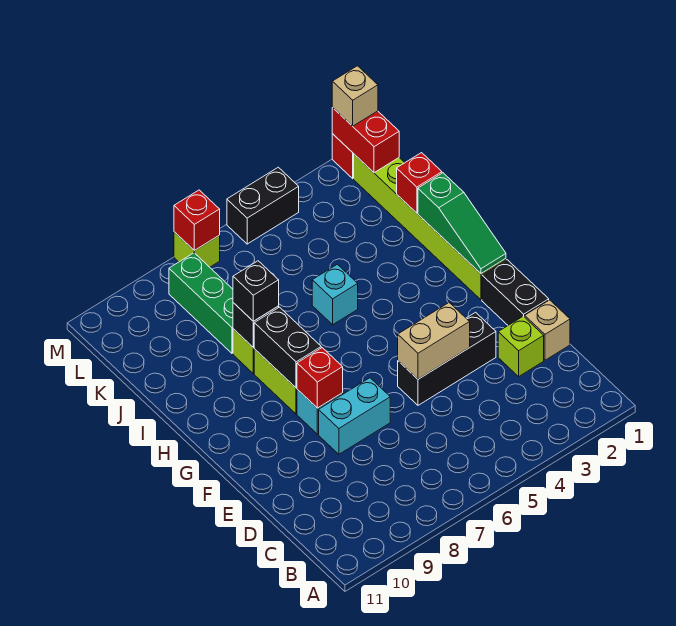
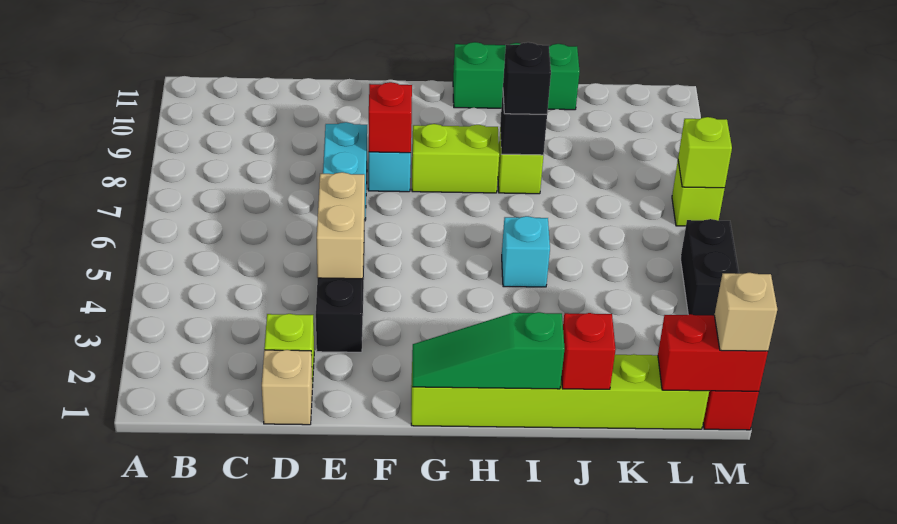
black brick E1:F1 level 1 -> none
black brick G8:H8 level 2 -> none
green brick J8:L8 level 1 -> green brick H11:J11 level 1
red brick M7 level 2 -> lime brick M7 level 2

